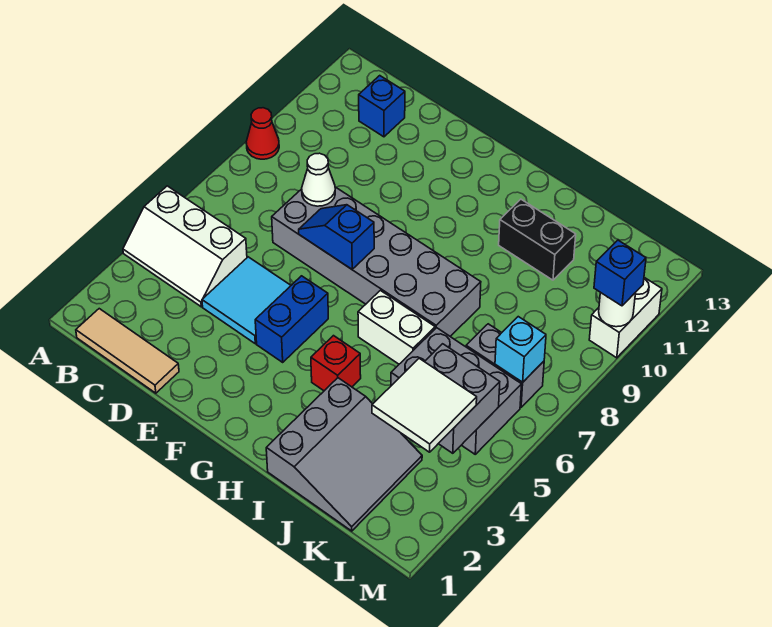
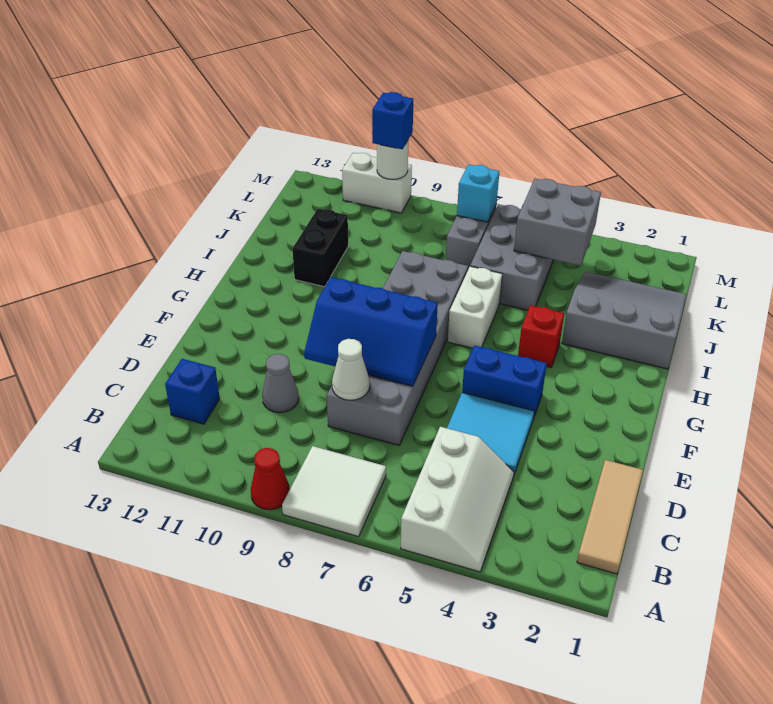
none -> grey cone D10 level 1
blue slope E7:F7 level 2 top F -> blue slope E7:F9 level 2 top F
white tile K3:L4 level 3 -> white tile A7:B8 level 1

